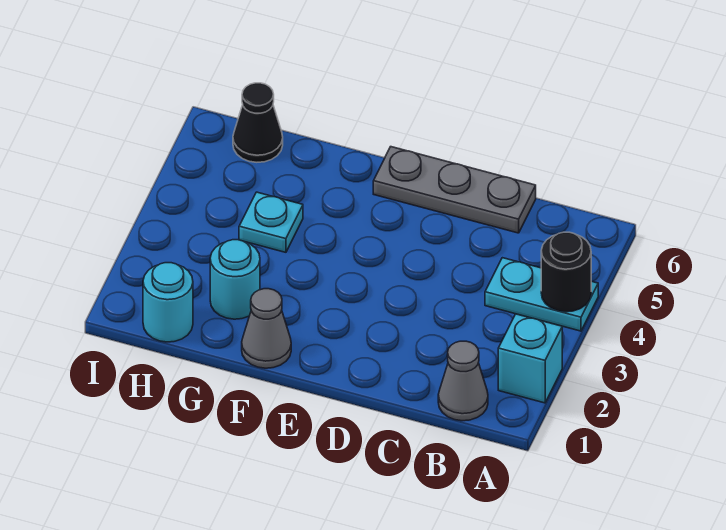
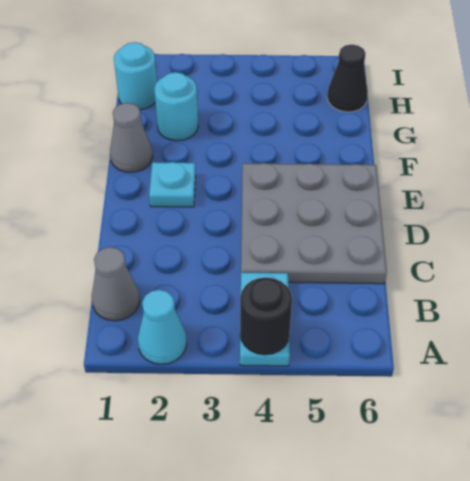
cyan brick A2 level 1 -> cyan cone A2 level 1
grey plate C6:E6 level 1 -> grey plate C4:E6 level 1
cyan plate G4 level 1 -> cyan plate E2 level 1

